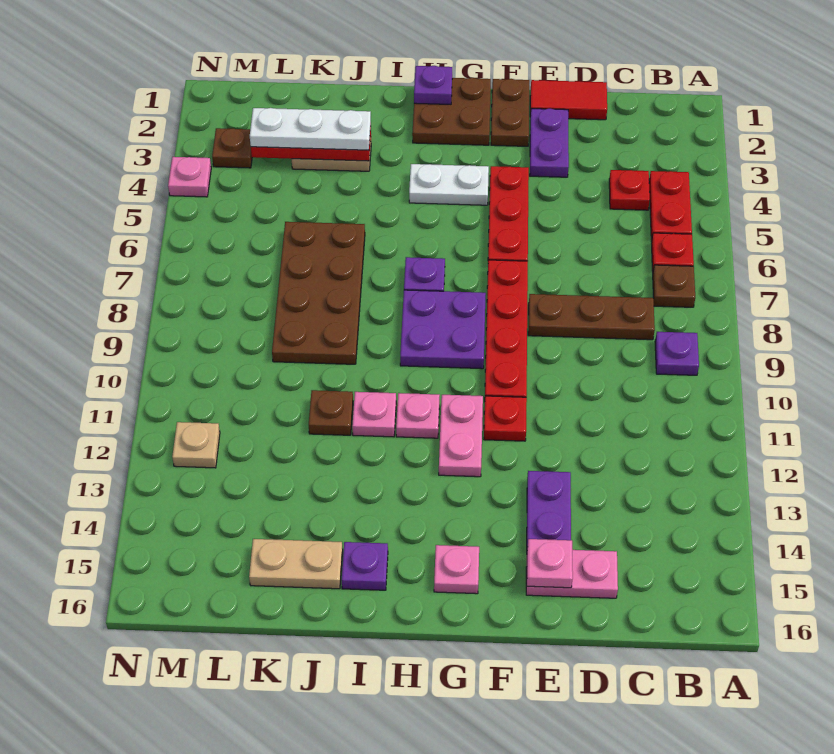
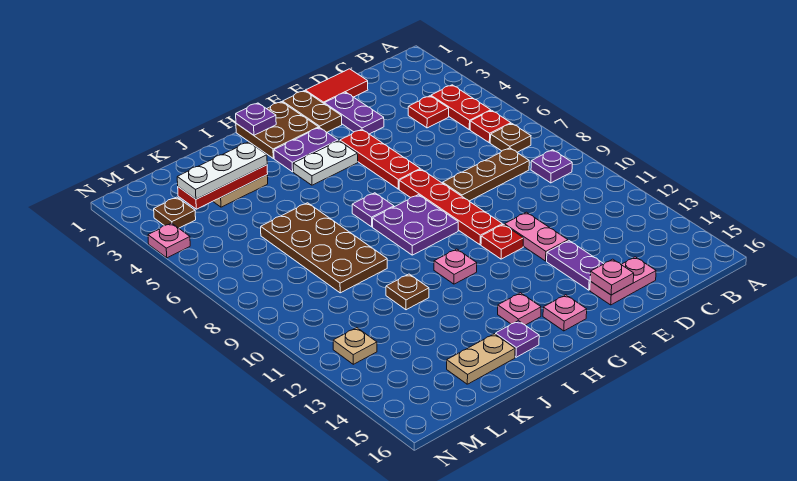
none -> purple plate G3:H3 level 1
pink plate G11:G12 level 1 -> pink plate E11:E12 level 1
pink plate I11 level 1 -> pink plate H14 level 1

